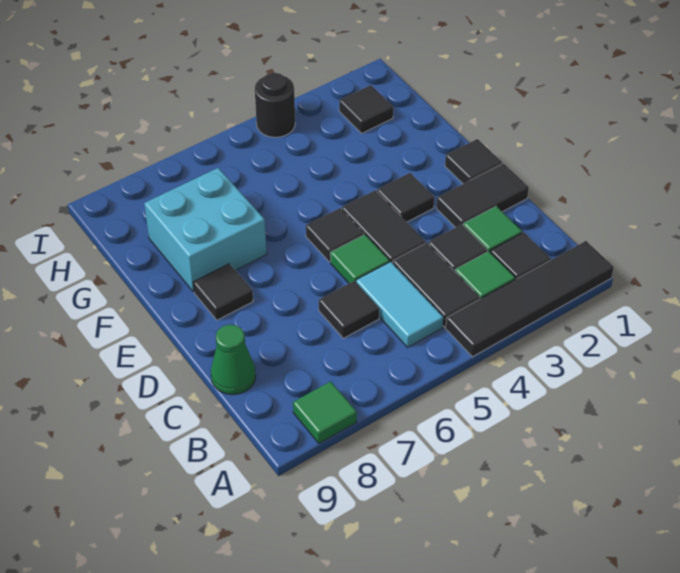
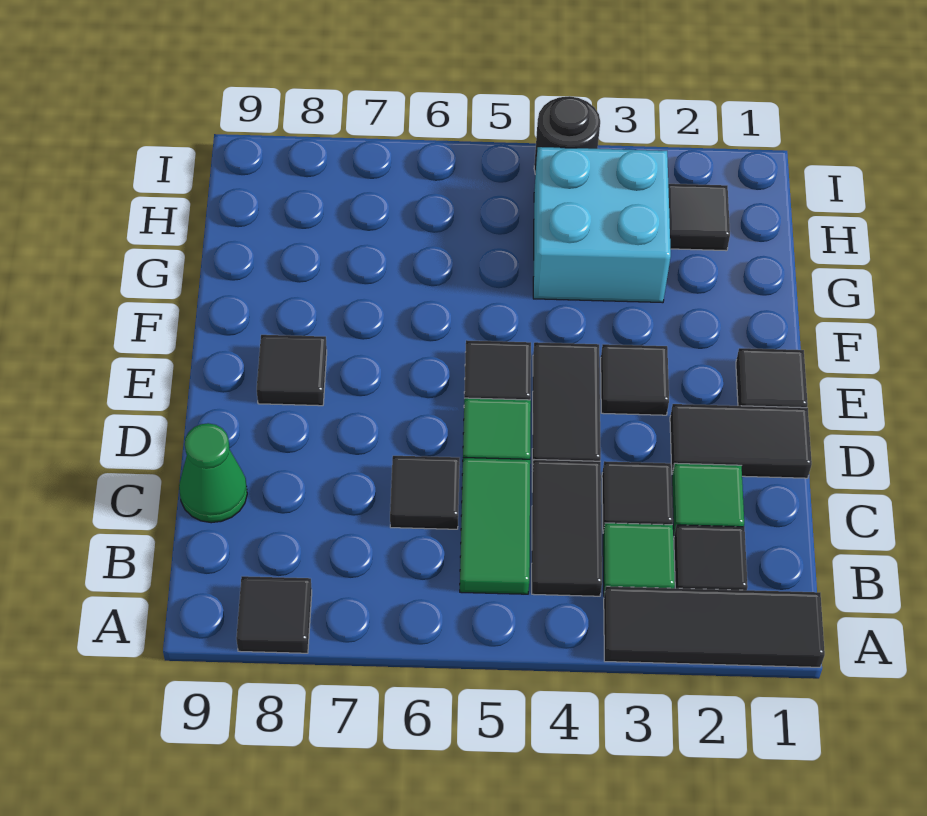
black tile A1:A4 level 1 -> black tile A1:A3 level 1
green tile A8 level 1 -> black tile A8 level 1
cyan tile B5:C5 level 1 -> green tile B5:C5 level 1
cyan brick F7:G8 level 1 -> cyan brick G3:H4 level 1

